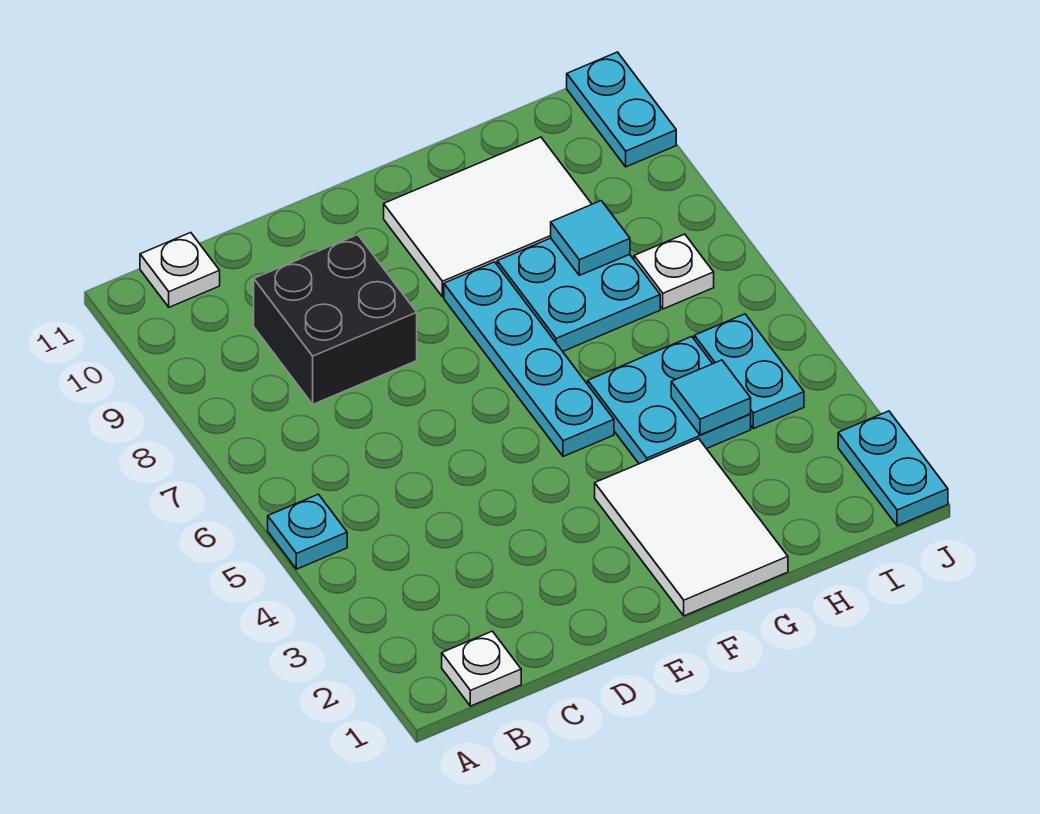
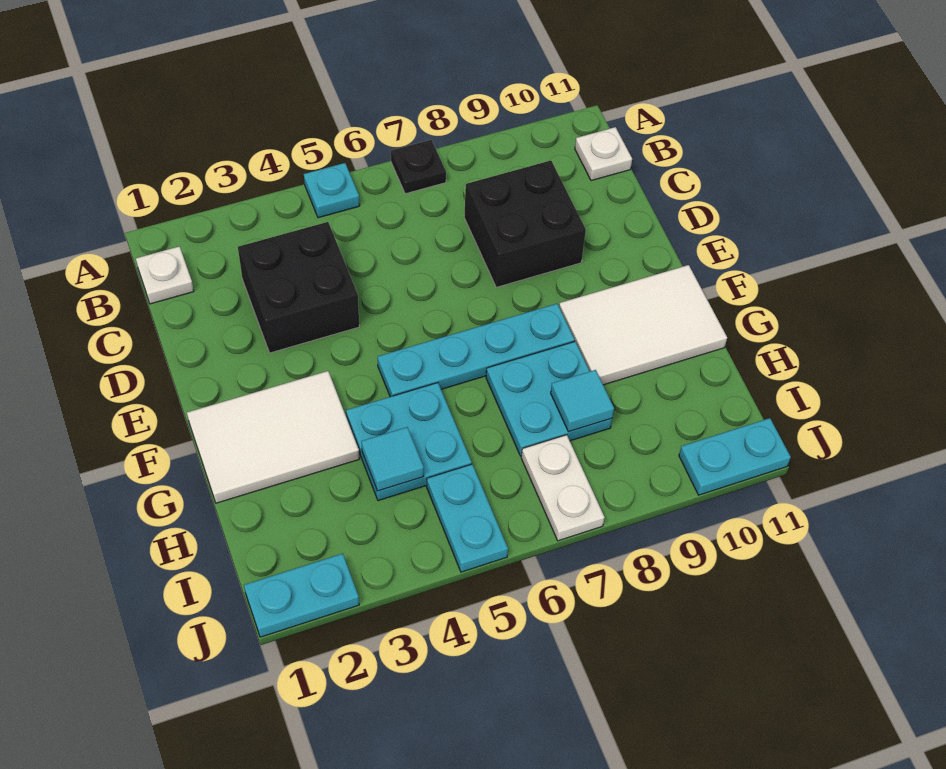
none -> black plate A7 level 1
none -> black brick C3:D4 level 1
white tile F9:H10 level 1 -> white tile F9:G11 level 1
cyan plate I4:I5 level 1 -> cyan plate I5:J5 level 1
white plate I7 level 1 -> white plate I7:J7 level 1

